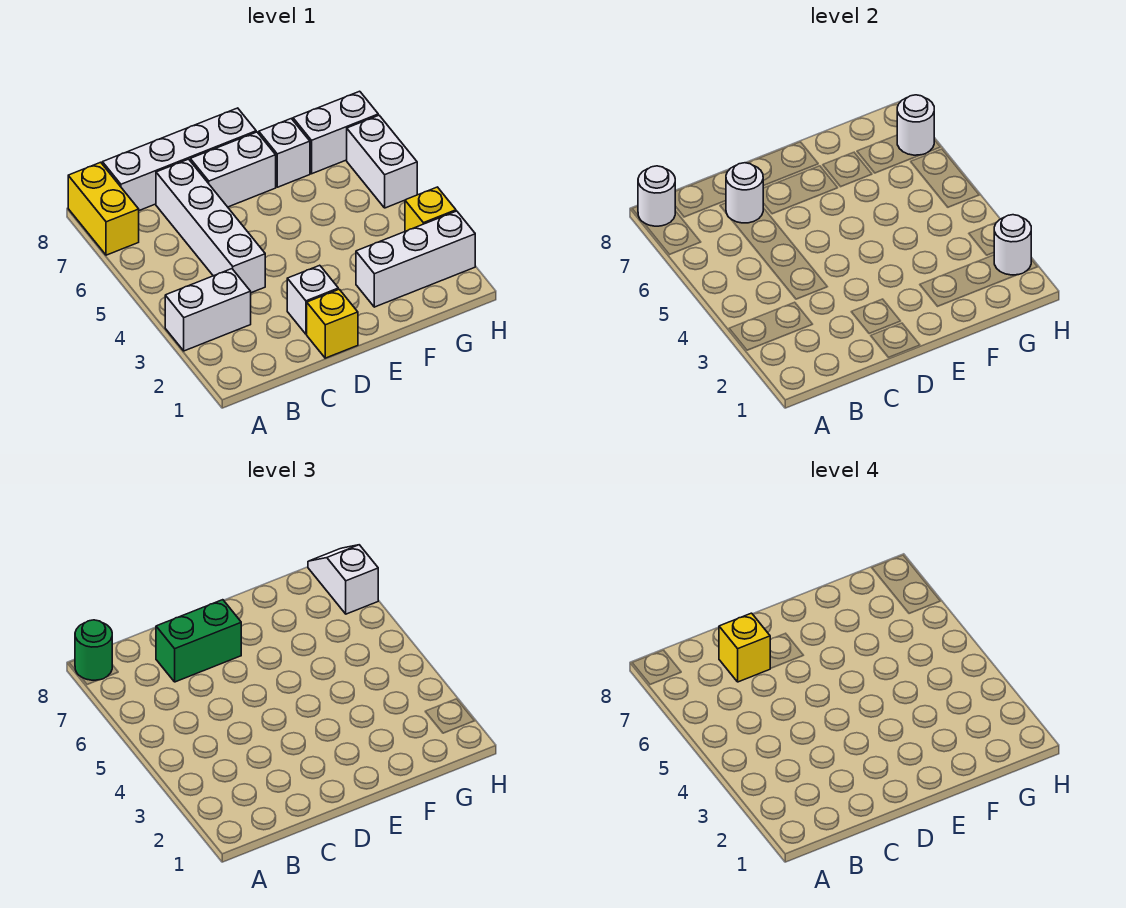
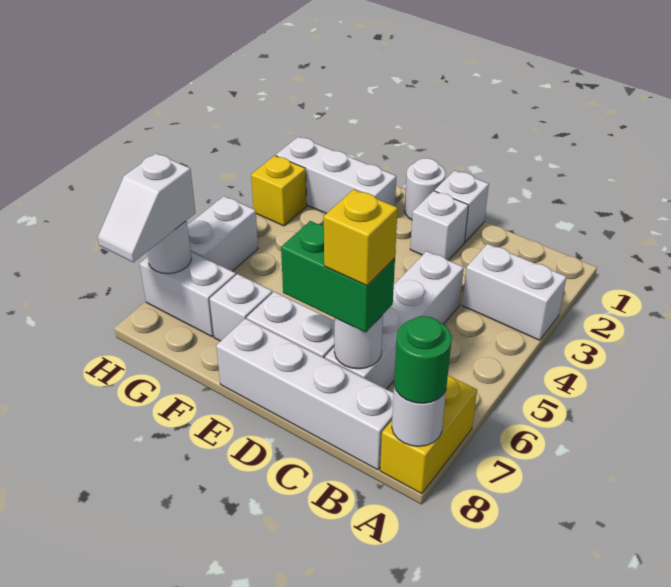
yellow brick D1 level 1 -> white brick D1 level 1
white round brick H2 level 2 -> white round brick E1 level 1

